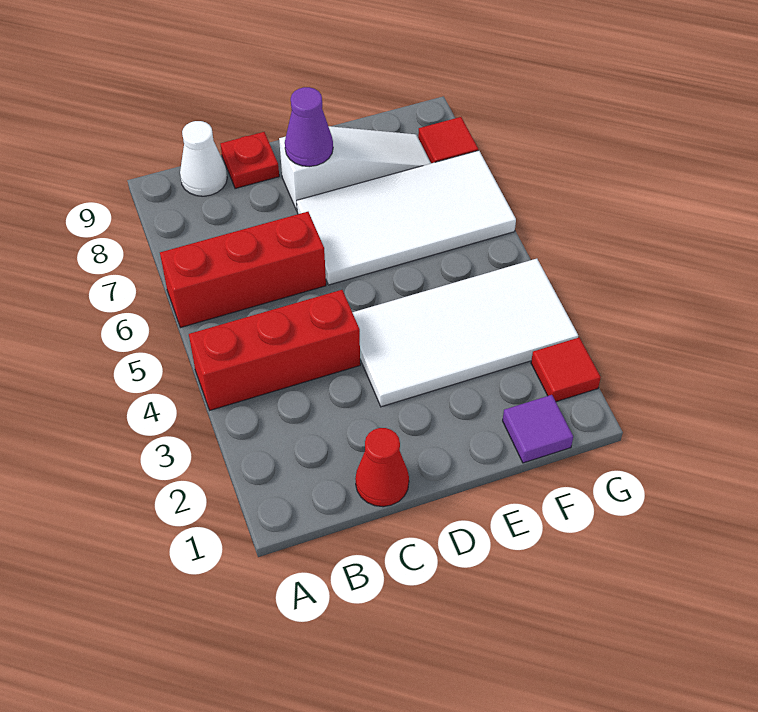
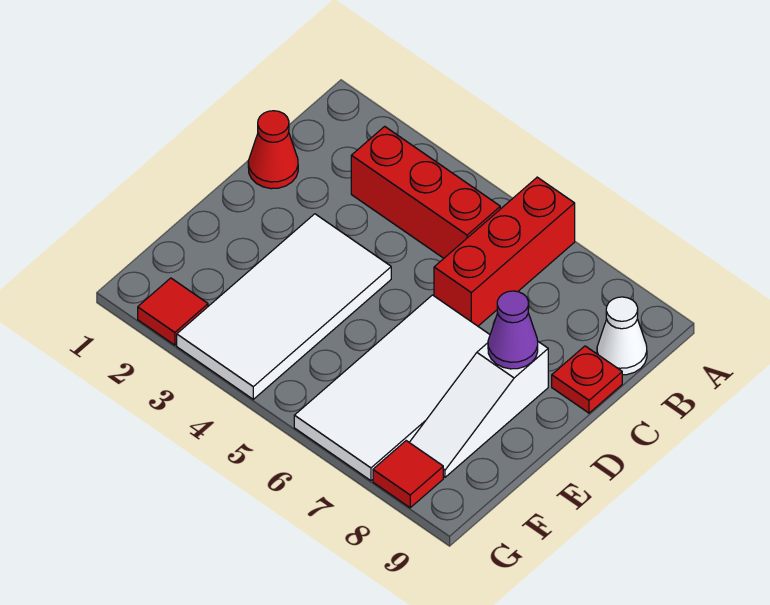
red brick A4:C4 level 1 -> red brick B3:B5 level 1
purple tile F1 level 1 -> none

